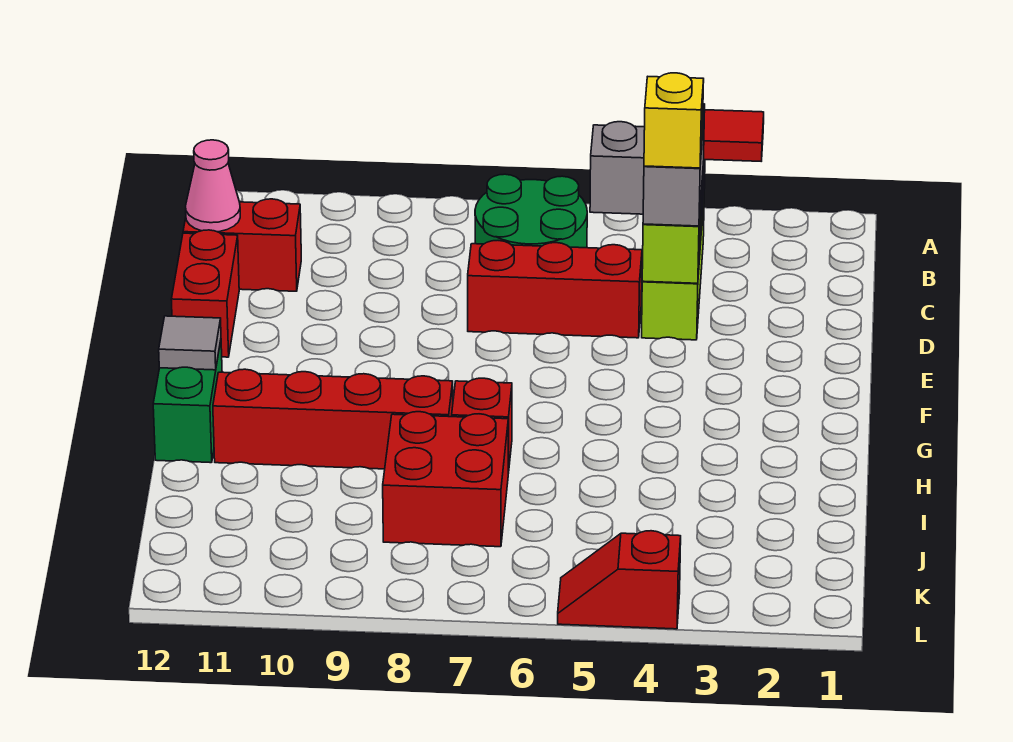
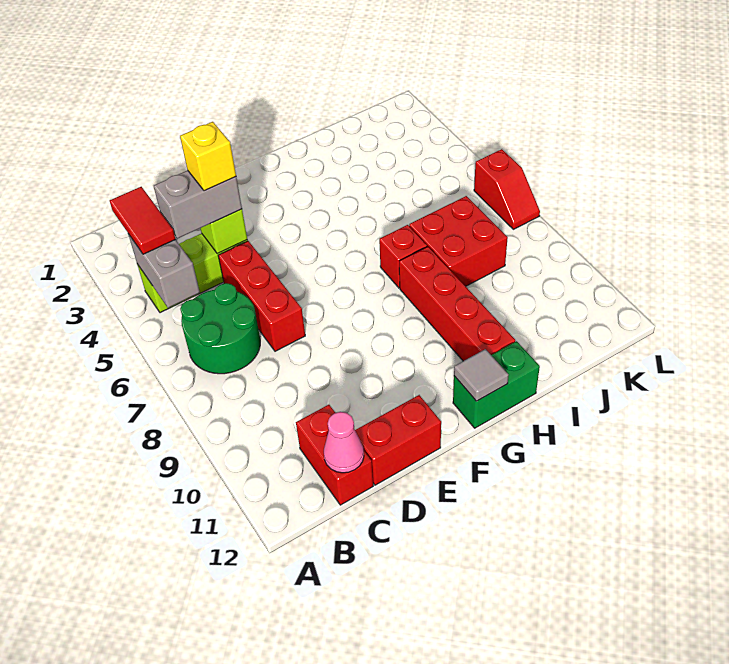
red slope L4:L5 level 1 top 4 -> red slope L6:L7 level 1 top 6

